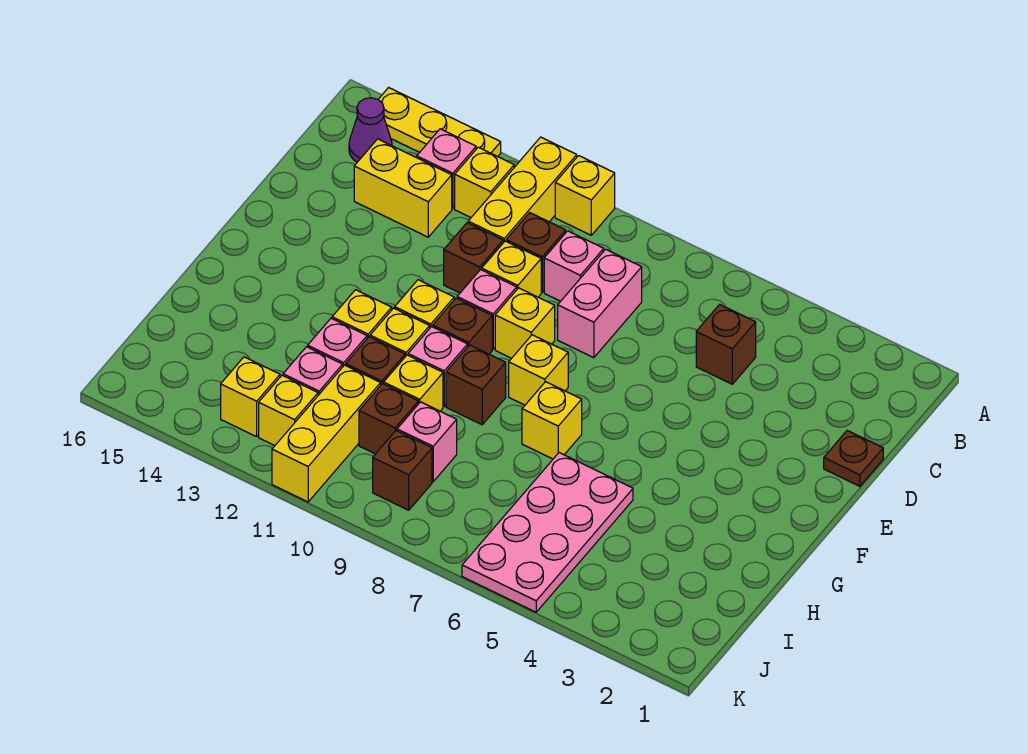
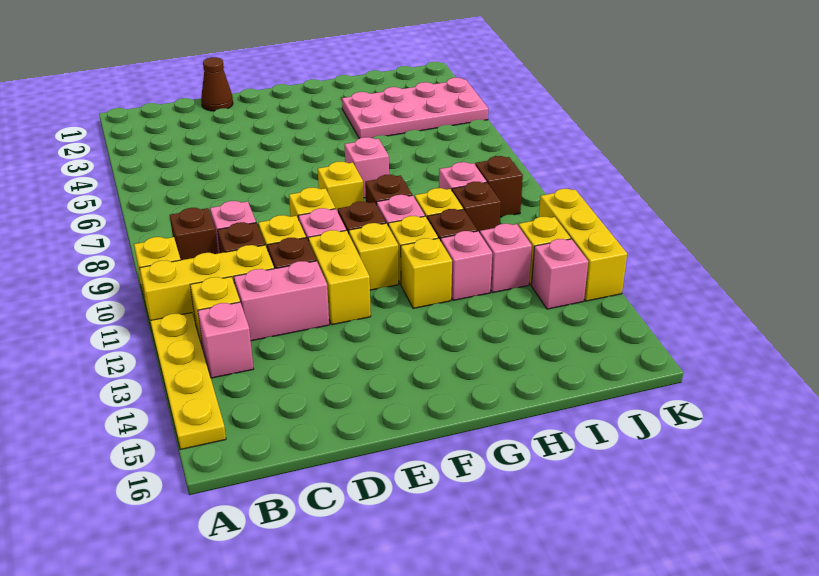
yellow plate A13:A15 level 1 -> yellow plate A12:A15 level 1
purple cone B15 level 1 -> none
brown brick C5 level 1 -> brown brick B9 level 1
pink brick C8:D8 level 1 -> pink brick C12:D12 level 1
yellow brick C13:C14 level 1 -> yellow brick E11:E12 level 1
brown plate D1 level 1 -> brown cone D1 level 1
yellow brick G7 level 1 -> pink brick G7 level 1
pink plate H5:K6 level 1 -> pink plate H3:K4 level 1
yellow brick I11:K11 level 1 -> yellow brick K11:K13 level 1
yellow brick J13 level 1 -> pink brick J13 level 1

